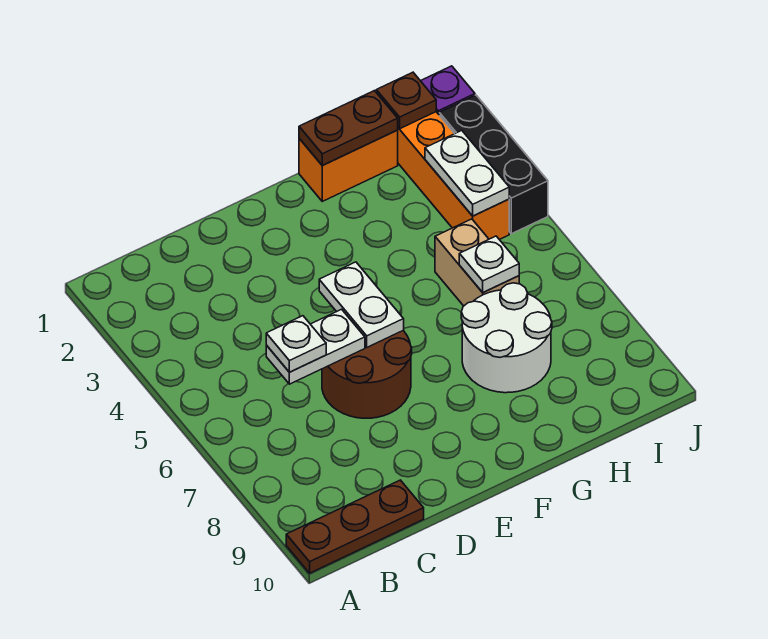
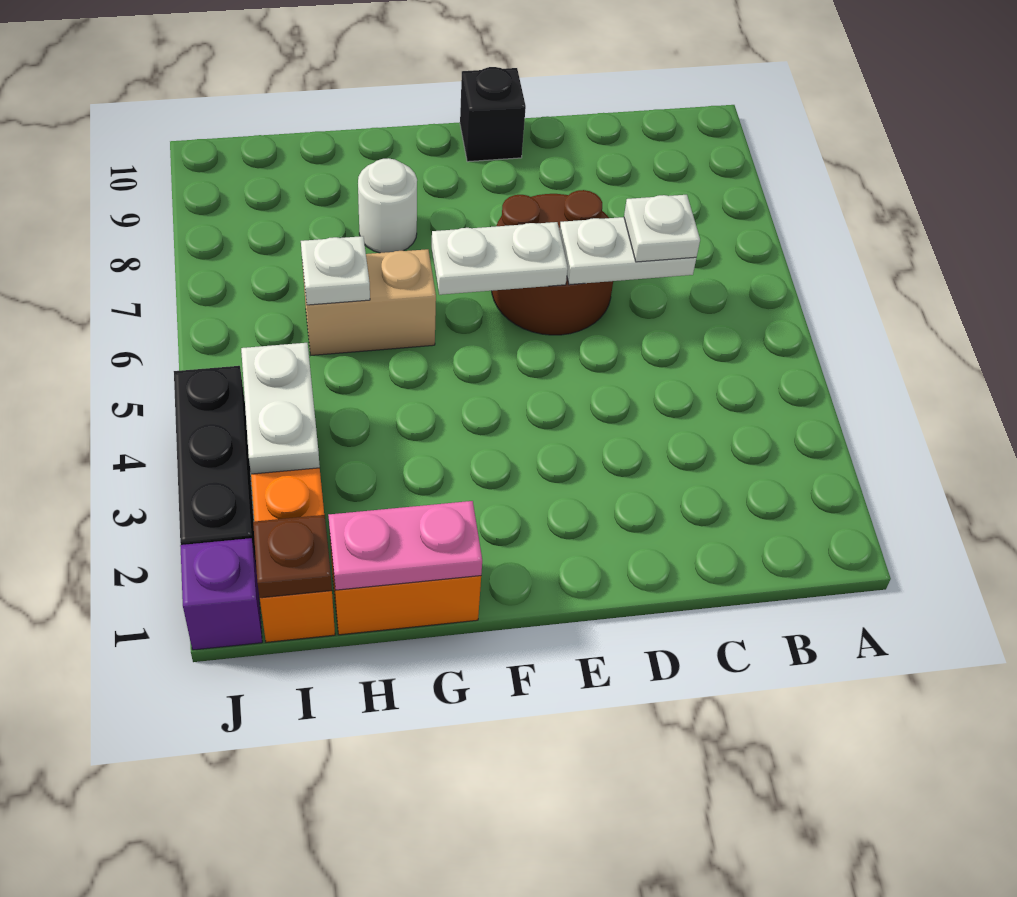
brown plate A10:C10 level 1 -> none
white plate E5:E6 level 2 -> white plate E6:F6 level 2
none -> black brick E10 level 1
brown plate G1:H1 level 2 -> pink plate G1:H1 level 2
white round brick G7:H8 level 1 -> white round brick G8 level 1
tan brick H5:H6 level 1 -> tan brick G6:H6 level 1

